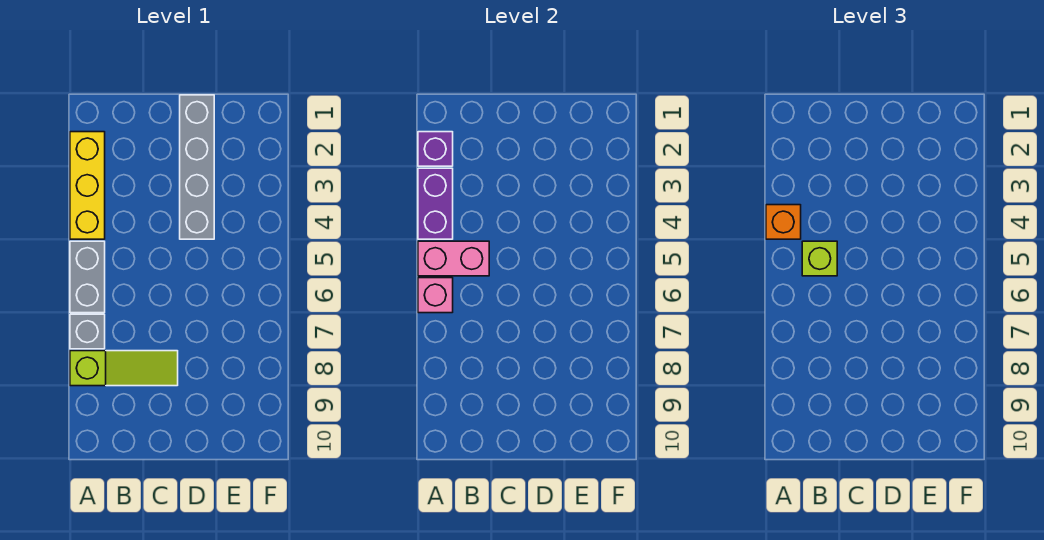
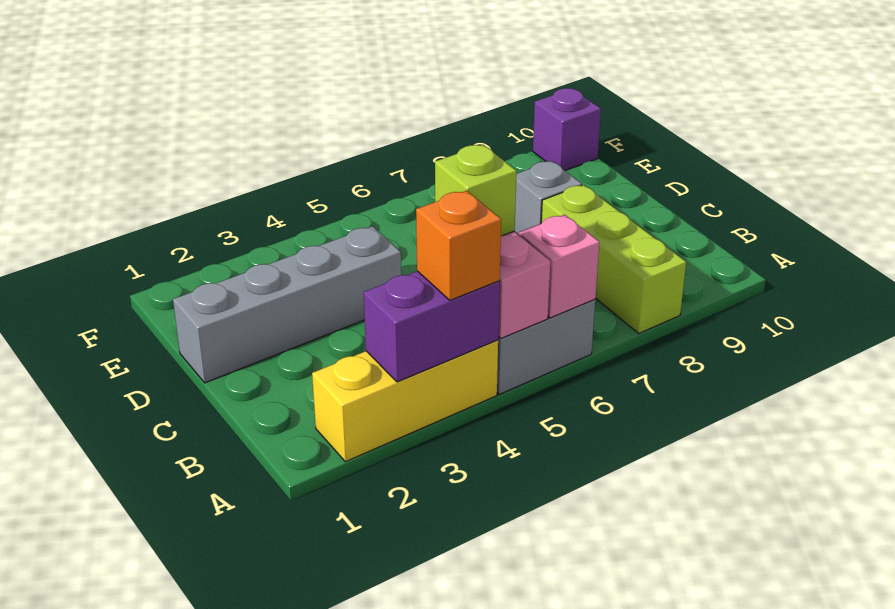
purple brick A2 level 2 -> purple brick F10 level 1
grey brick A7 level 1 -> grey brick D8 level 1
lime slope A8:C8 level 1 top A -> lime brick A8:C8 level 1

